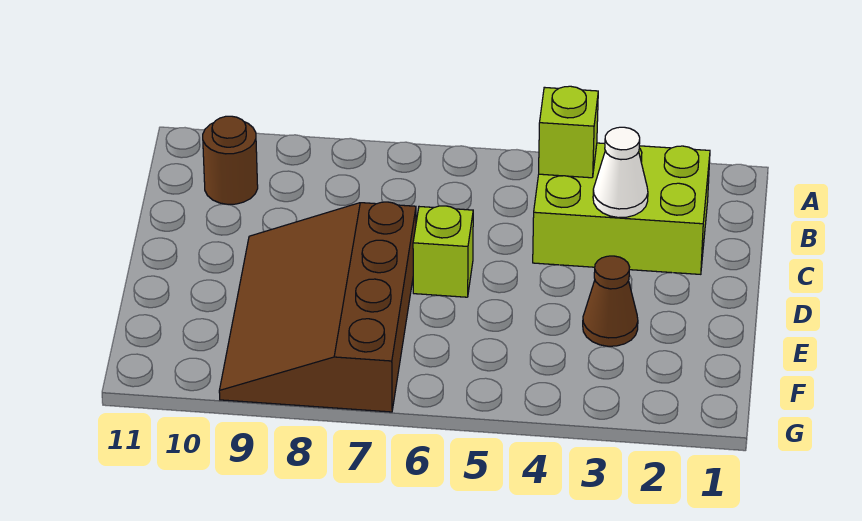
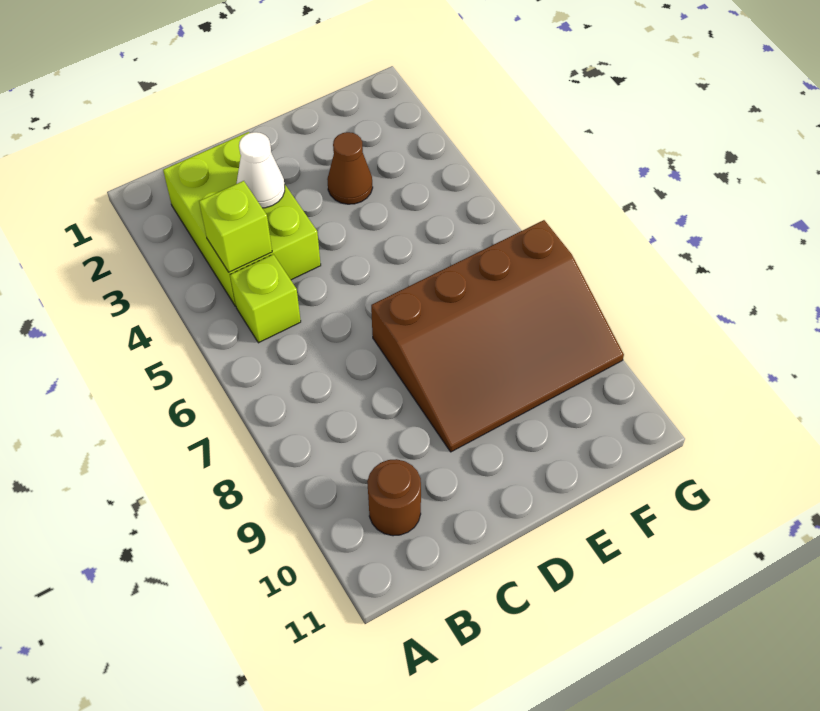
lime brick D6 level 1 -> lime brick B5 level 1

